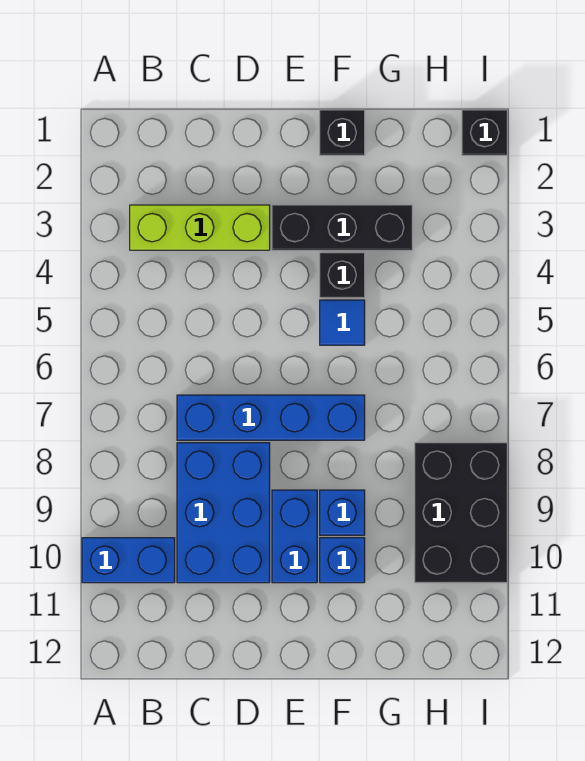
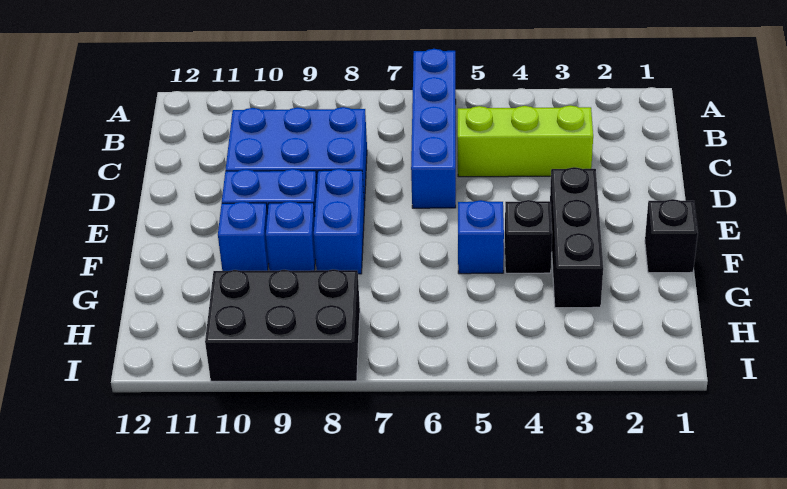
blue brick A10:B10 level 1 -> blue brick E8:F8 level 1
lime brick B3:D3 level 1 -> lime brick C3:C5 level 1
blue brick C7:F7 level 1 -> blue brick A6:D6 level 1
blue tile F5 level 1 -> blue brick F5 level 1
black brick I1 level 1 -> none

